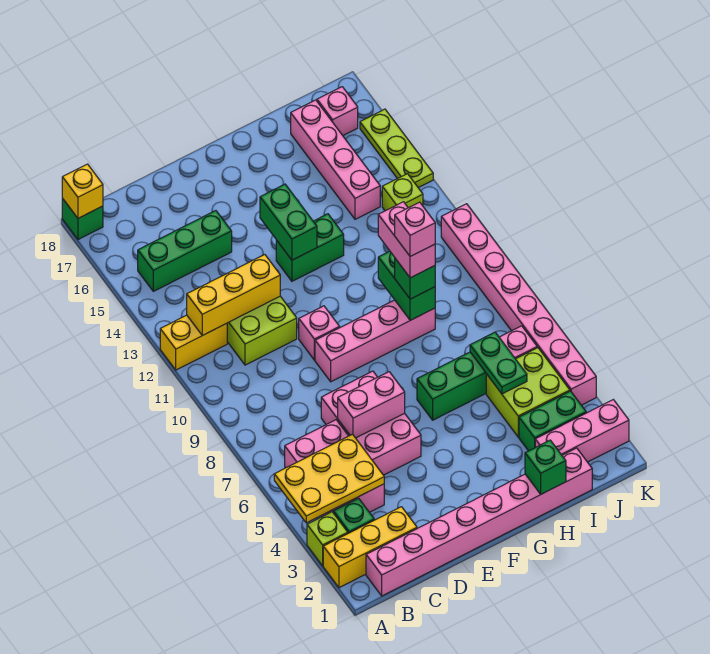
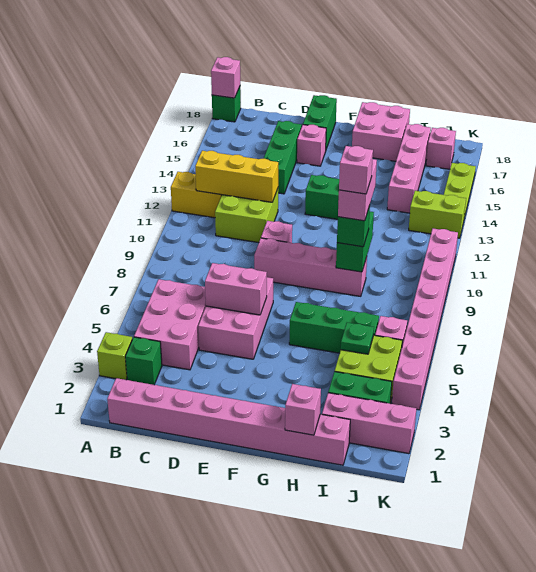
yellow brick A2:C2 level 1 -> none
yellow plate A4:C5 level 2 -> none
yellow brick A18 level 2 -> pink brick A18 level 2
green brick B15:D15 level 1 -> green brick D14:D16 level 1
none -> pink brick E16 level 1
green brick F13:F14 level 2 -> green brick E17:E18 level 1
none -> pink brick G17:H18 level 1
green brick H1 level 2 -> pink brick H1 level 2
green plate I5:I6 level 2 -> green plate I5 level 2
lime brick J13 level 1 -> lime brick J13:K13 level 1

